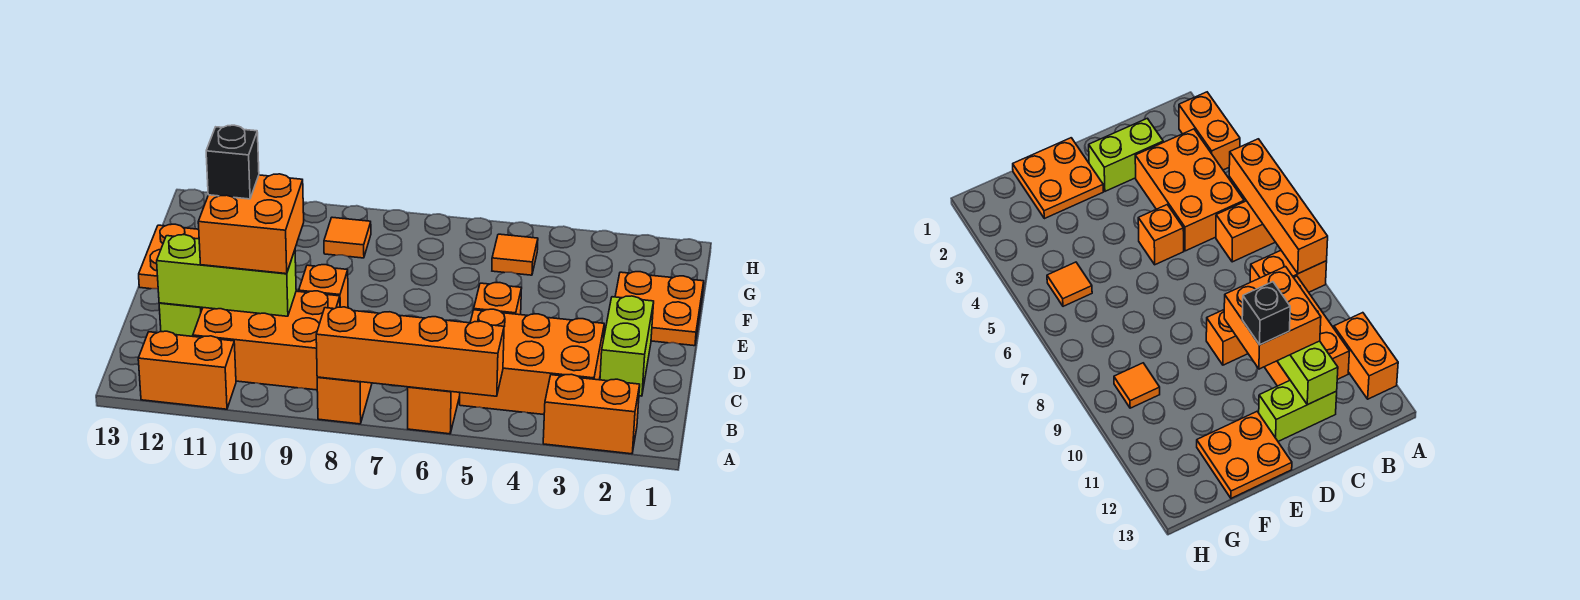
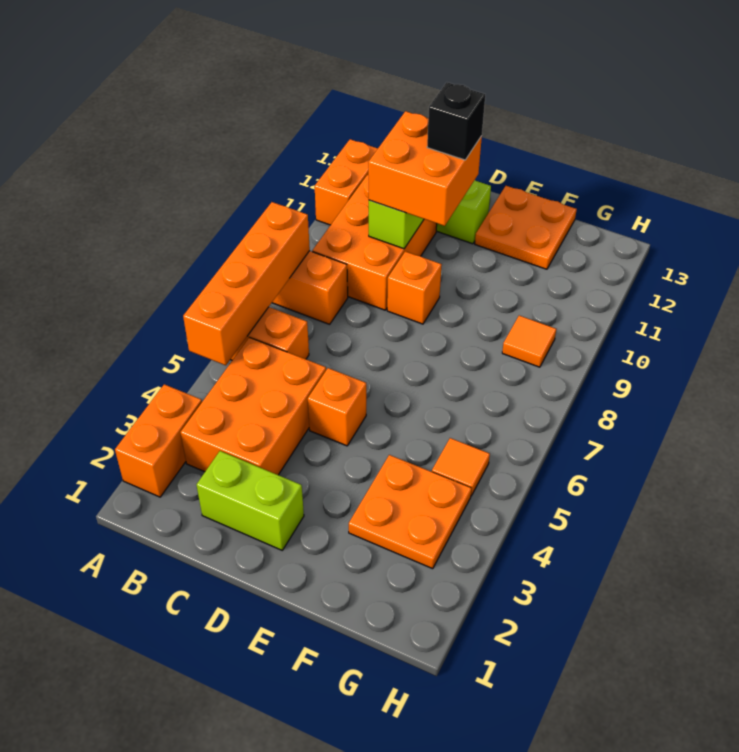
orange plate E1:F2 level 1 -> orange plate F3:G4 level 1

